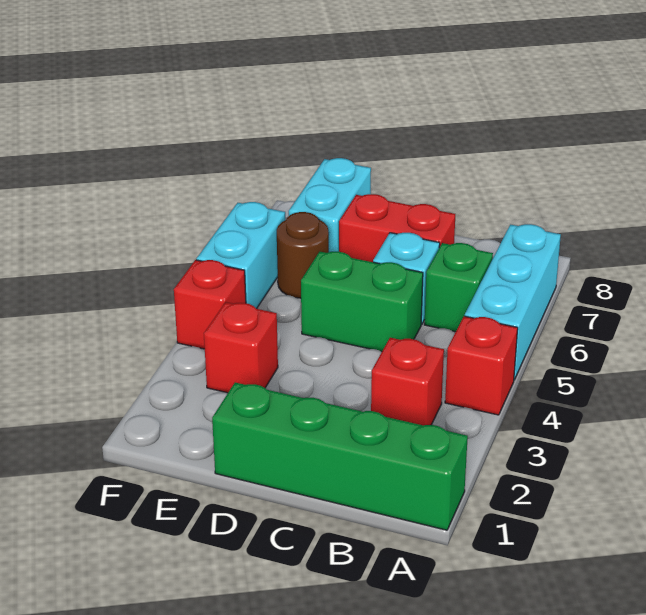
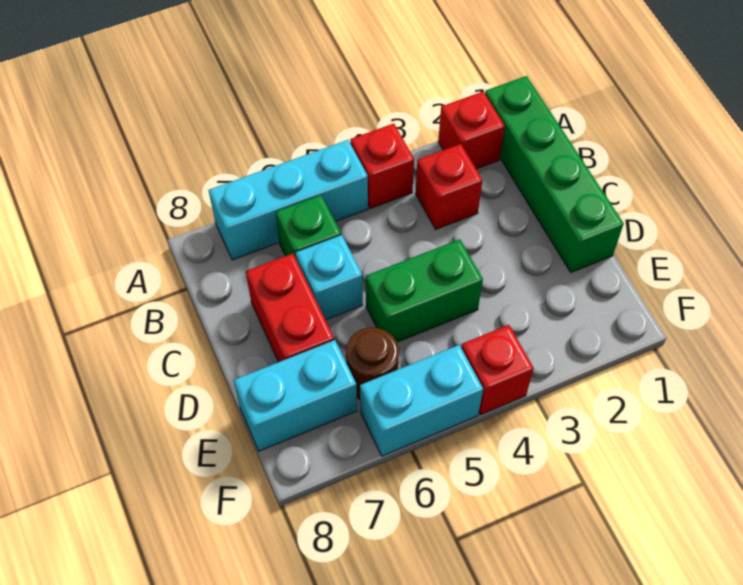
green brick C5:D5 level 1 -> green brick D4:D5 level 1
red brick E3 level 1 -> red brick A2 level 1

